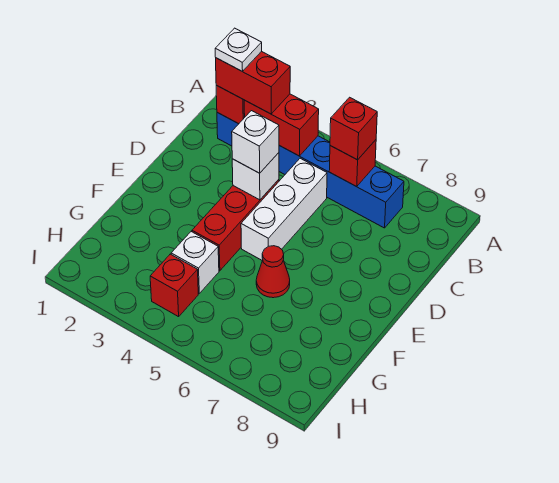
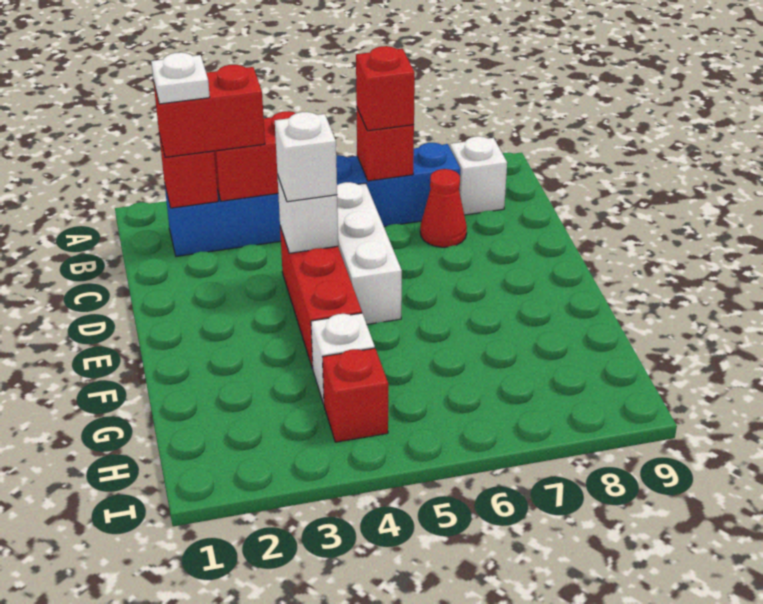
none -> white brick B8 level 1
red cone F6 level 1 -> red cone C7 level 1

